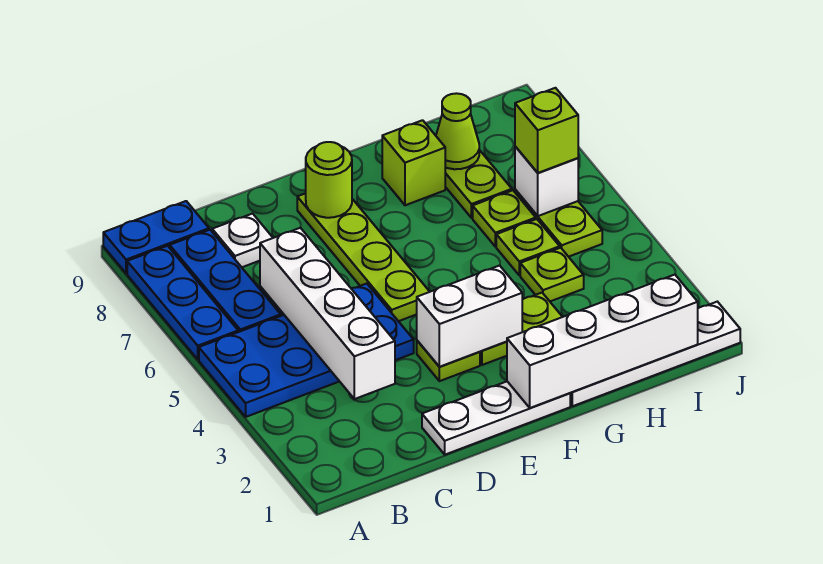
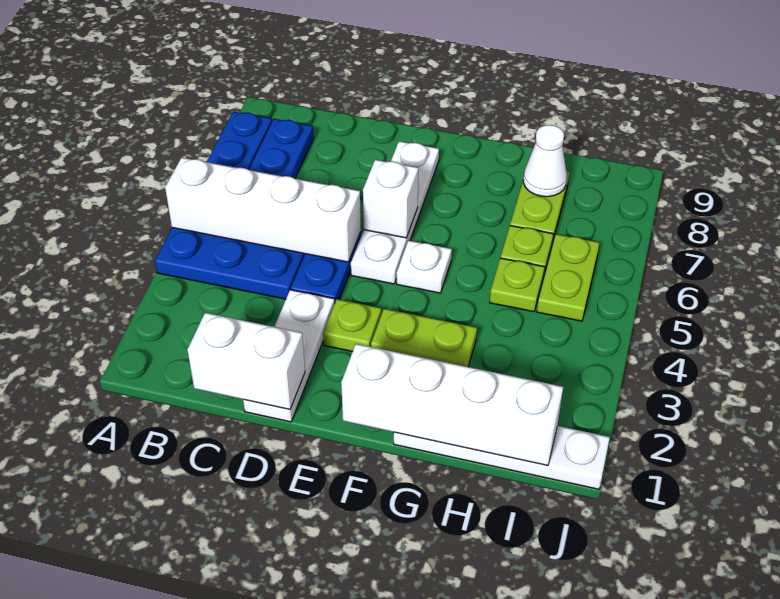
blue plate A9:B9 level 1 -> none
white brick C3:C6 level 2 -> white brick A5:D5 level 2
white plate C8 level 1 -> white plate F5 level 1
white plate D1:F1 level 1 -> white plate D1:D3 level 1
white brick E3:F3 level 2 -> white brick C1:D1 level 2
lime plate E5:E8 level 1 -> white plate E5:E8 level 1
lime round brick E8 level 2 -> none
lime brick G8 level 1 -> none
lime plate H4 level 1 -> none
lime cone H8 level 2 -> white cone H8 level 2
white brick I6 level 2 -> white brick E6 level 2
lime brick I6 level 3 -> none

